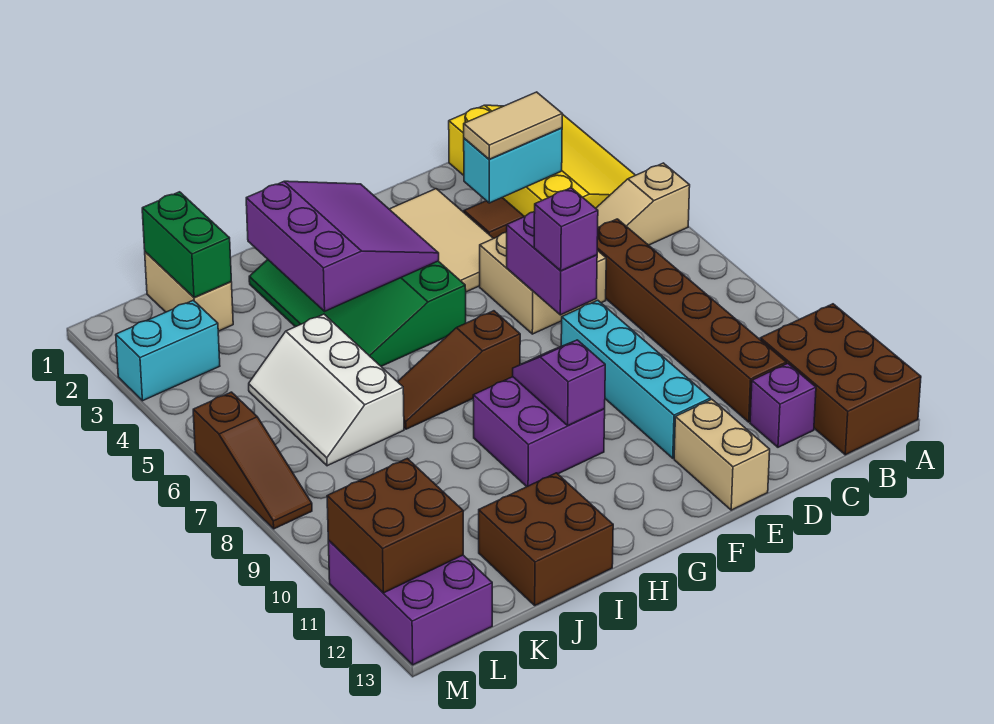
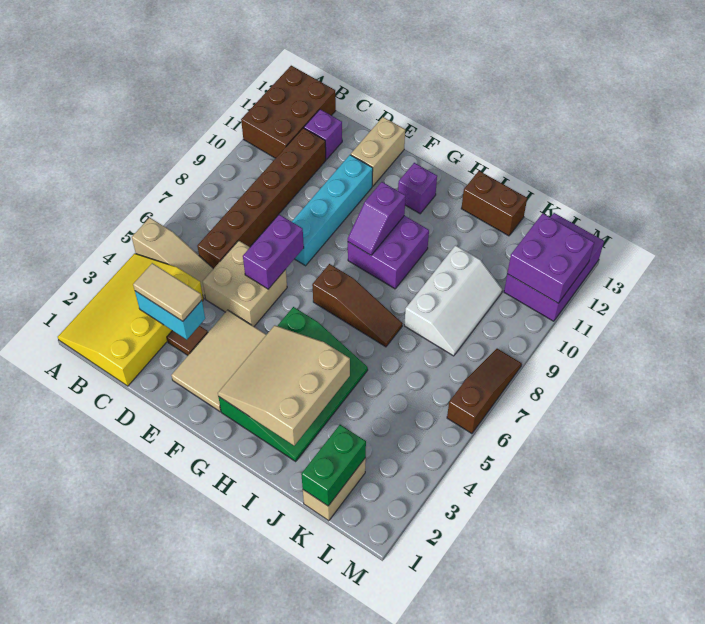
purple brick E7 level 3 -> purple brick G12 level 1
purple slope G2:I4 level 2 top I -> tan slope G2:I4 level 2 top I
brown brick I12:J13 level 1 -> brown brick I13:J13 level 1
white slope J5:K7 level 1 top J -> white slope J8:K10 level 1 top J
cyan brick L3:M3 level 1 -> none
brown brick L11:M12 level 2 -> purple brick L11:M12 level 2

